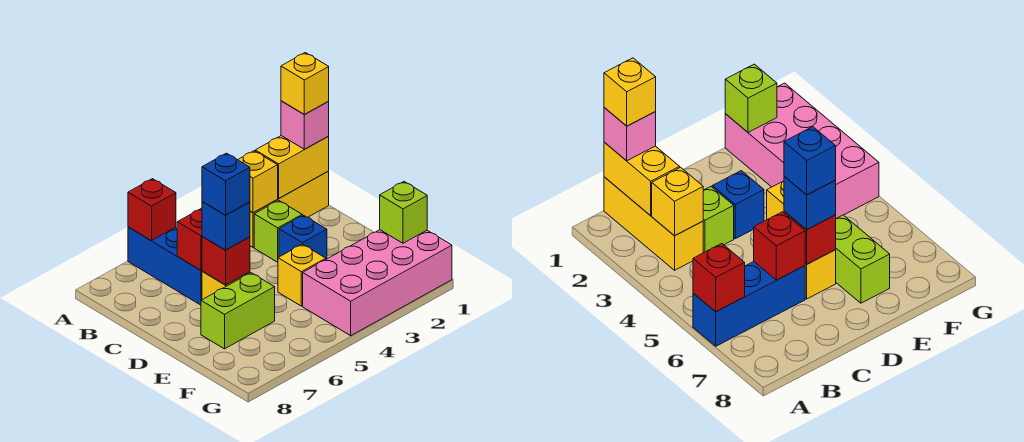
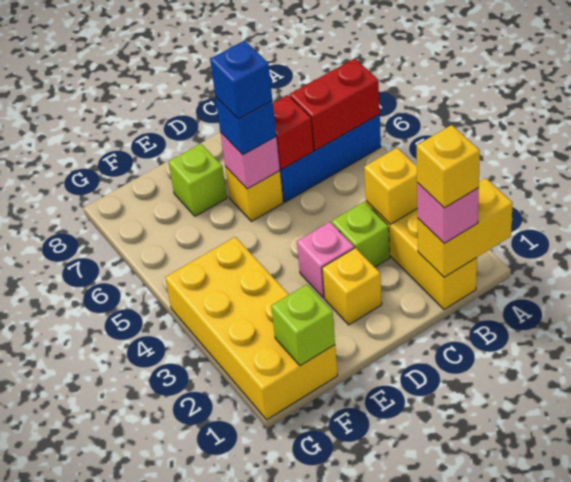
red brick A6 level 2 -> red brick A6:B6 level 2
yellow brick B1:B2 level 2 -> yellow brick A1:B1 level 2
blue brick D3 level 1 -> pink brick D3 level 1
red brick D6 level 2 -> pink brick D6 level 2
yellow brick E4 level 1 -> yellow brick D2 level 1
lime brick E6:E7 level 1 -> lime brick E7 level 1
pink brick F1:G4 level 1 -> yellow brick F1:G4 level 1

